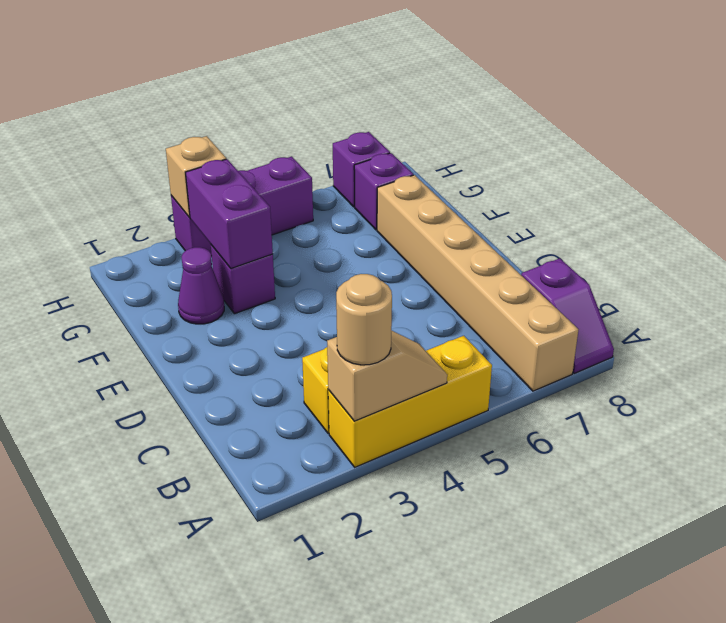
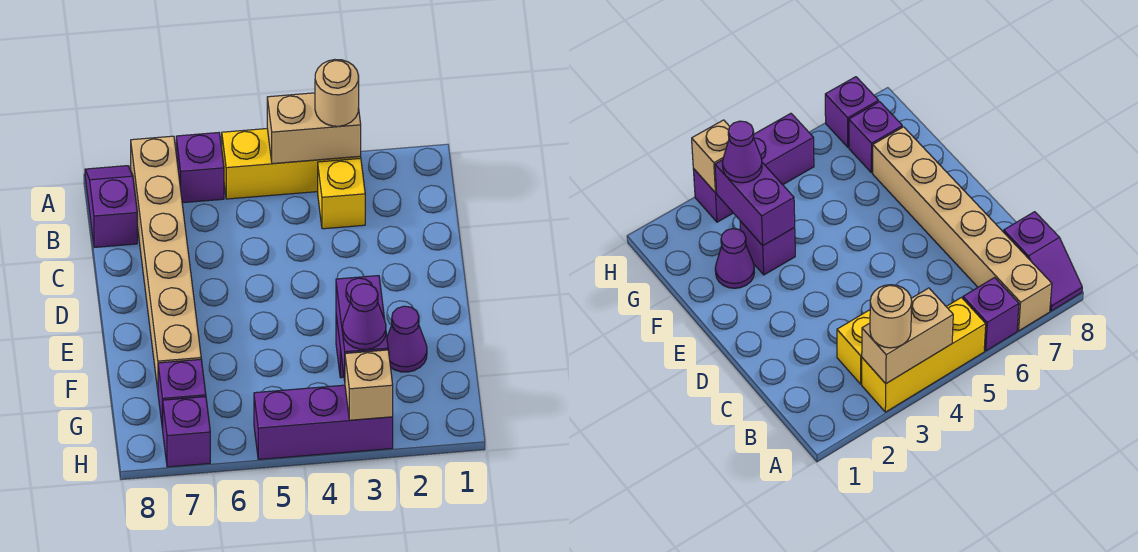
tan slope A3:A4 level 2 top 3 -> tan brick A3:A4 level 2
none -> purple brick A6 level 1
none -> purple cone G3 level 3

